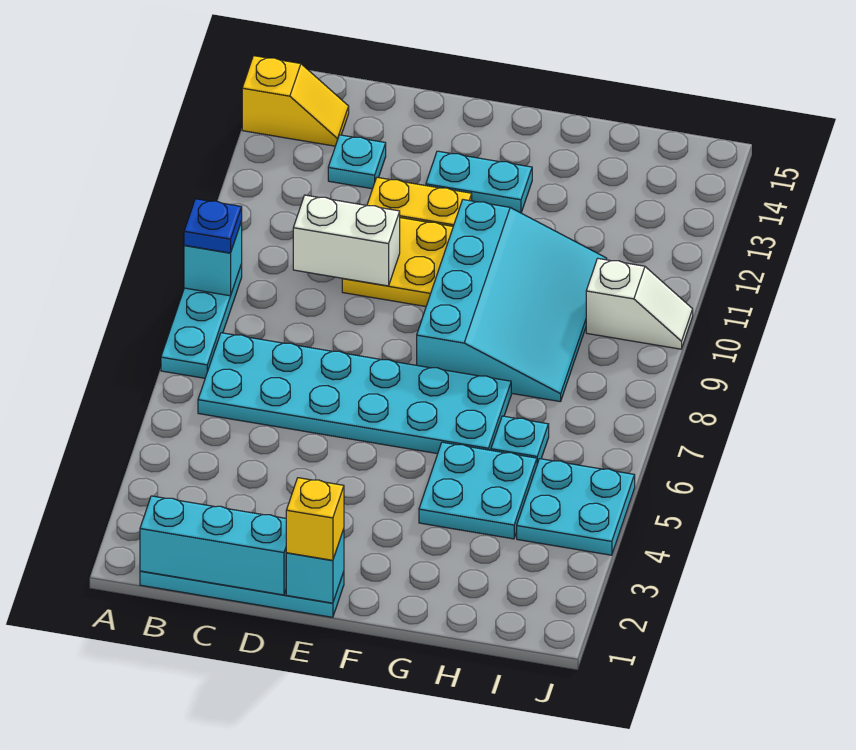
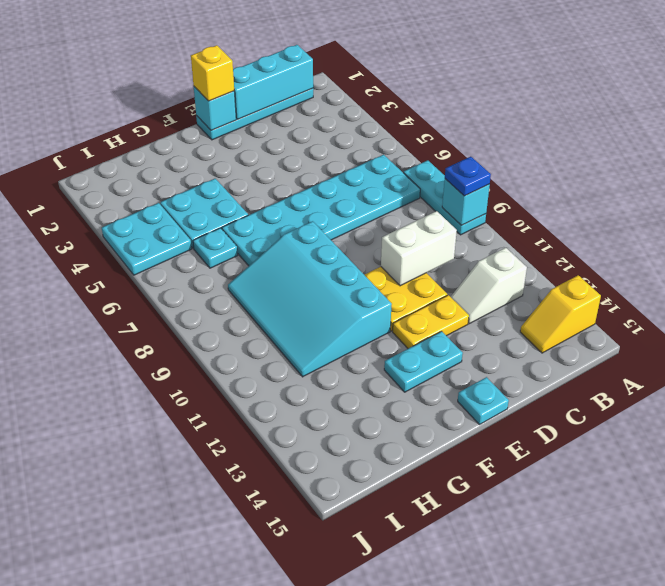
cyan plate C13 level 1 -> cyan plate E15 level 1
white slope I10:J10 level 1 top I -> white slope B12:C12 level 1 top B

